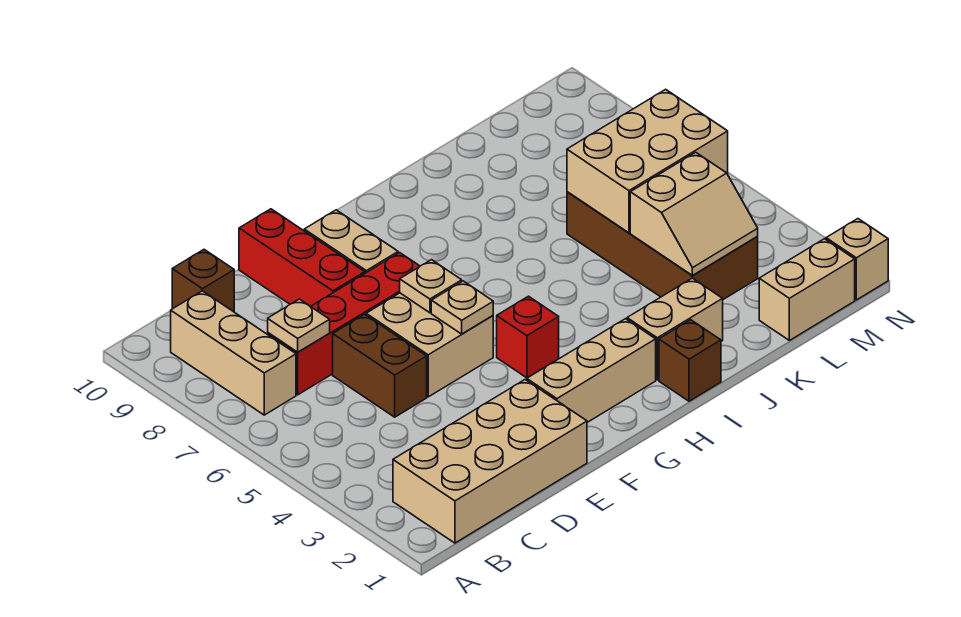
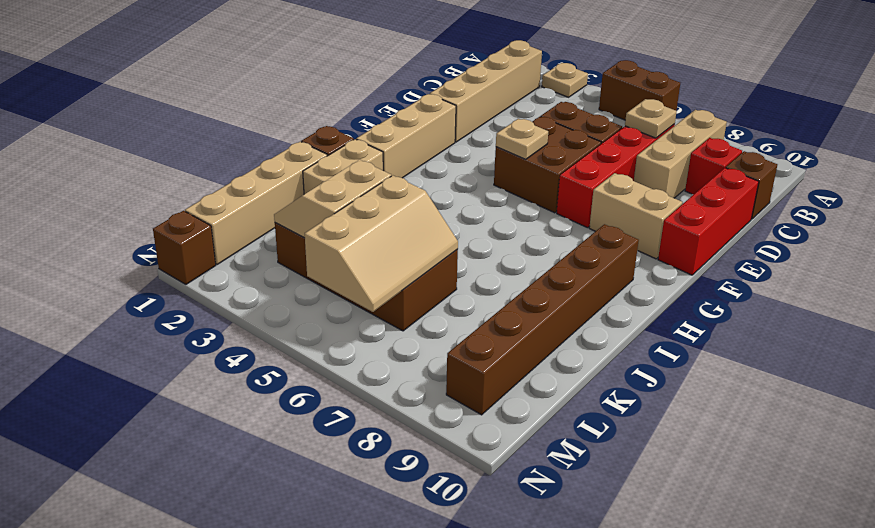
none -> brown brick A5:A6 level 1
tan brick B1:E2 level 1 -> tan brick B2:E2 level 1
tan brick B7:B9 level 1 -> tan brick B8:D8 level 1
tan brick E5:F6 level 1 -> brown brick E5:F6 level 1
red brick E8:E10 level 1 -> red brick D10:F10 level 1
tan plate F6 level 2 -> tan plate A3 level 1
red brick G4 level 1 -> red brick C9 level 1
none -> brown brick H9:M9 level 1
tan brick K5:M6 level 2 -> tan slope K5:M6 level 2 top 5
tan brick L1:M1 level 1 -> tan brick J1:M1 level 1
tan brick N1 level 1 -> brown brick N1 level 1

